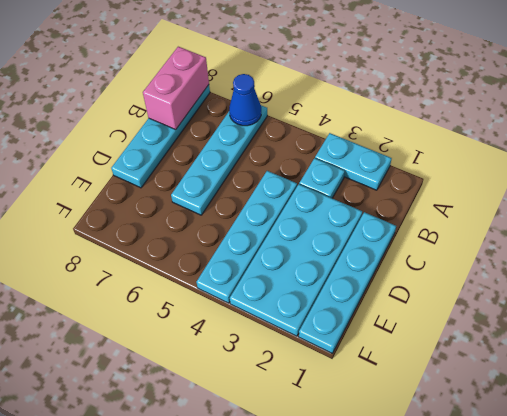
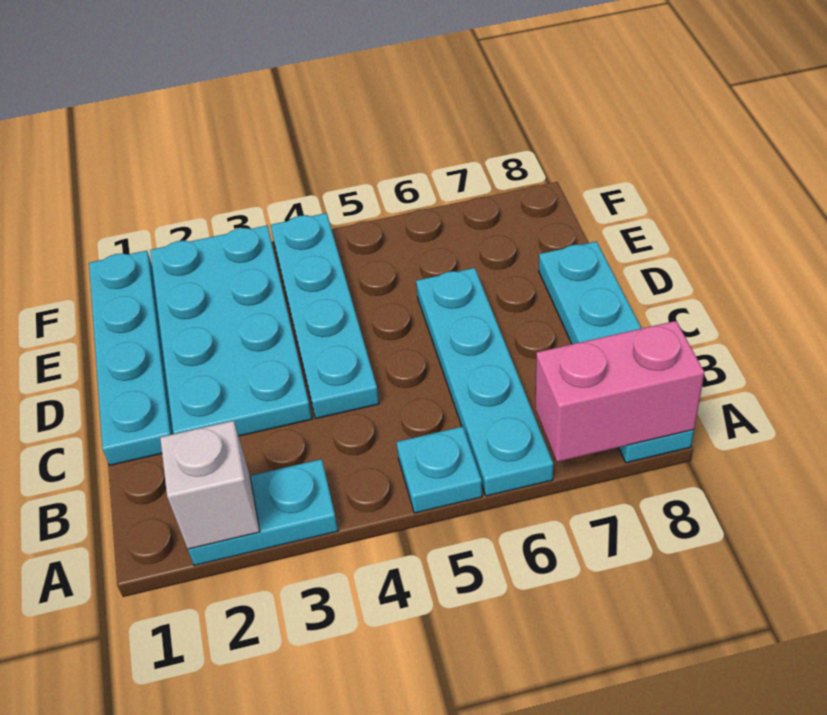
none -> white brick A2 level 2
blue cone A6 level 2 -> none
pink brick A8:B8 level 2 -> pink brick A7:A8 level 2
cyan plate B3 level 1 -> cyan plate A5 level 1

